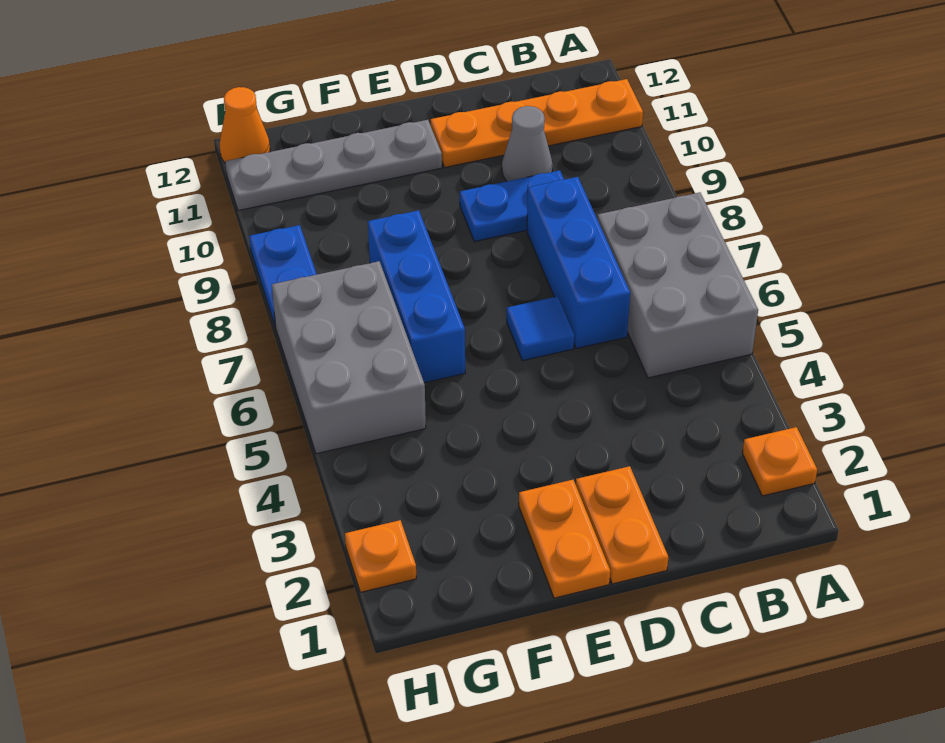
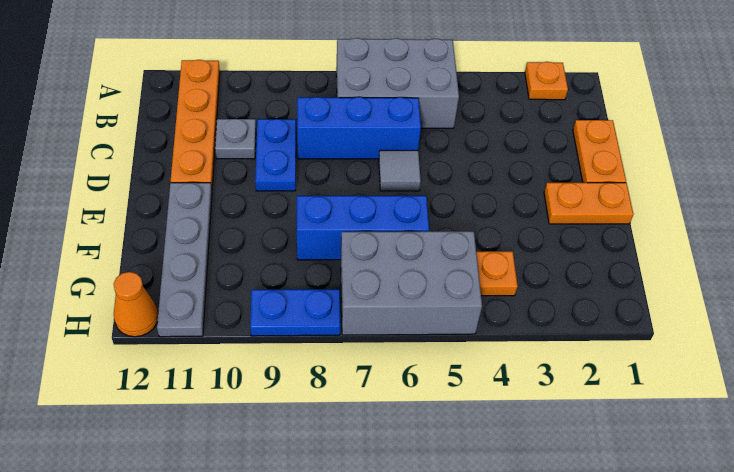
grey cone C10 level 1 -> grey plate C10 level 1
orange plate D1:D2 level 1 -> orange plate C1:D1 level 1
blue tile D6 level 1 -> grey tile D6 level 1
orange plate H2 level 1 -> orange plate G4 level 1

